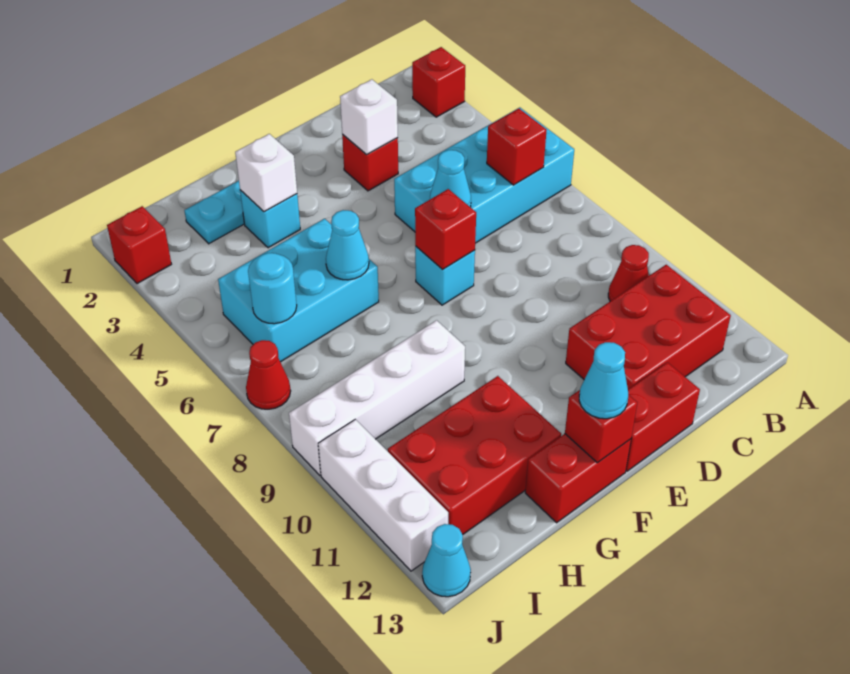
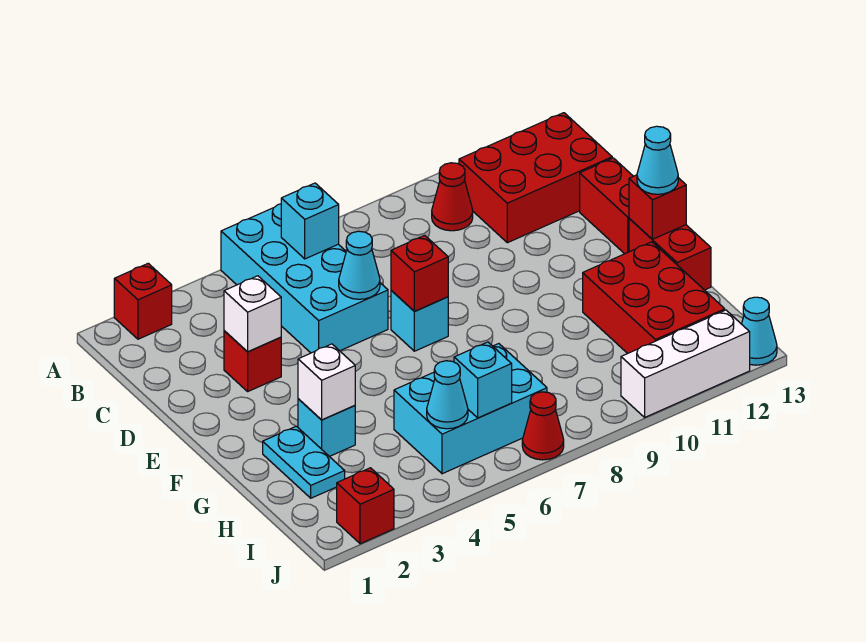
red brick B6 level 2 -> cyan brick B6 level 2
red brick B11:D12 level 1 -> red brick B11:C13 level 1
cyan brick G5:I6 level 1 -> cyan brick H5:I7 level 1
cyan cone G6 level 2 -> cyan cone I5 level 2
white brick G9:J9 level 1 -> none
cyan round brick I6 level 2 -> cyan brick I6 level 2

